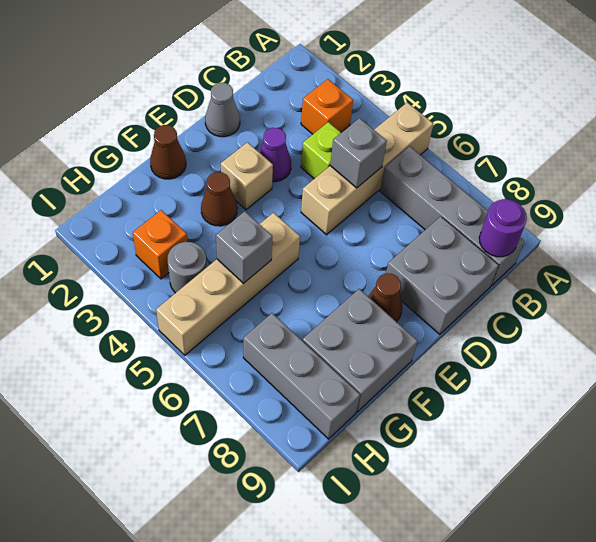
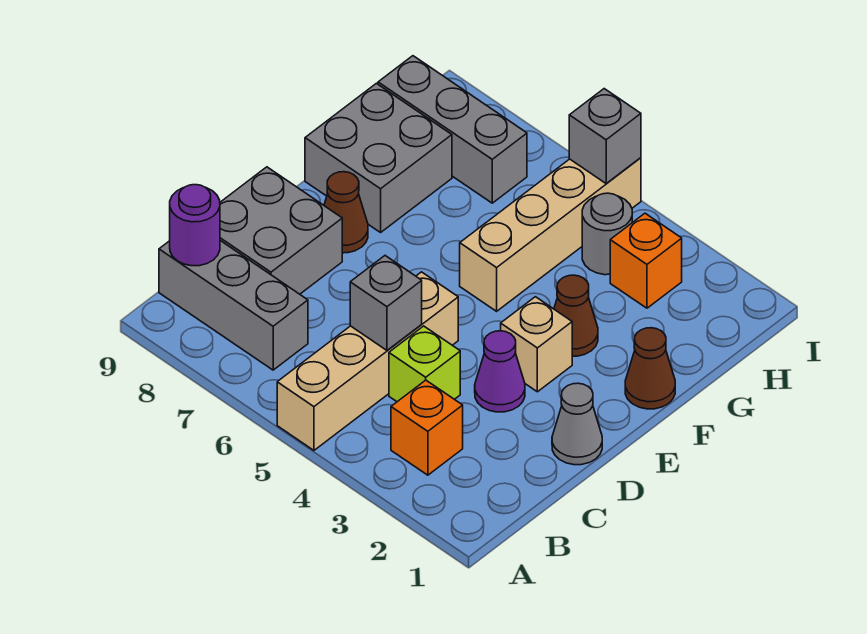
grey brick B6:B9 level 1 -> grey brick B7:B9 level 1
grey brick G5 level 2 -> grey brick I5 level 2

